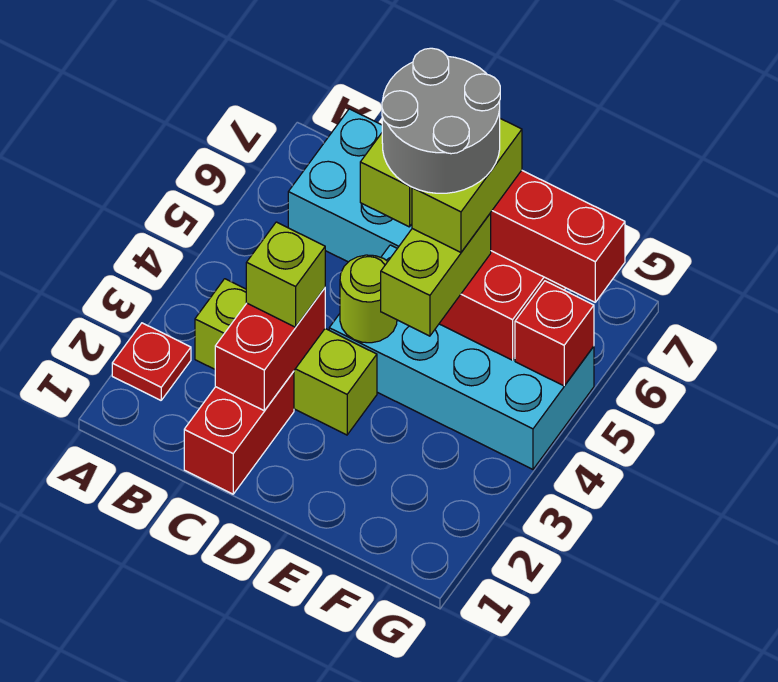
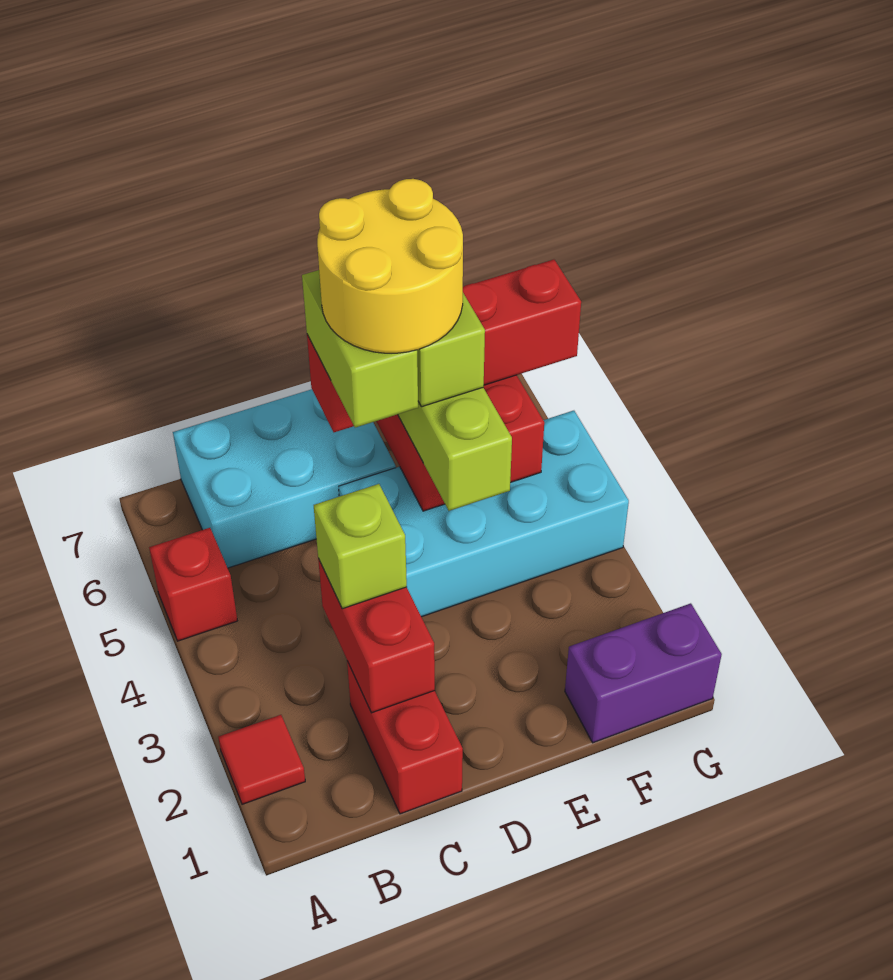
red plate A2 level 1 -> red tile A2 level 1
lime brick B3:D3 level 1 -> none
lime round brick D4 level 2 -> none
grey round brick D5:E6 level 5 -> yellow round brick D5:E6 level 5
none -> purple brick F1:G1 level 1
red brick G5 level 2 -> red brick A5 level 1

